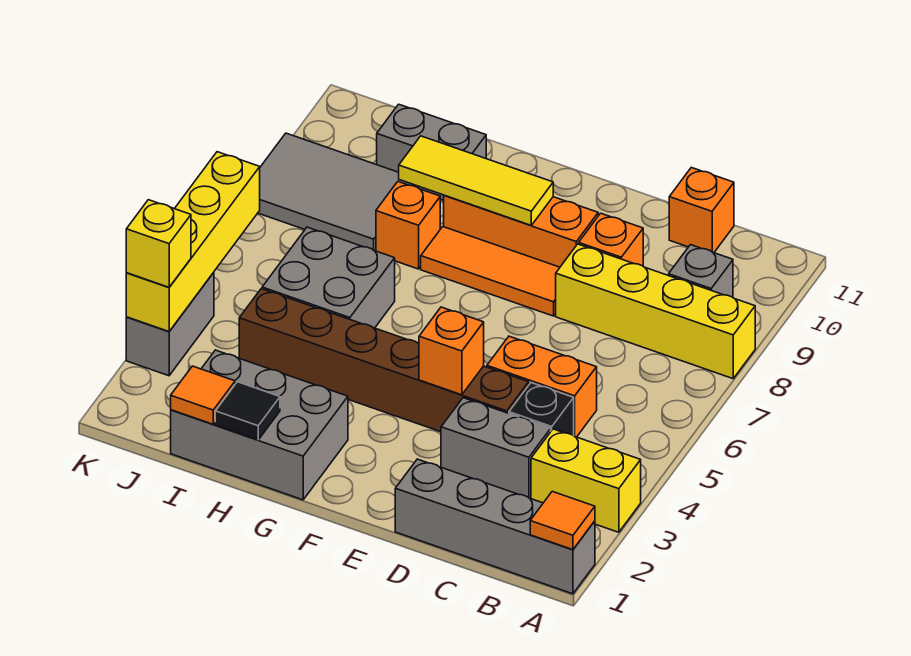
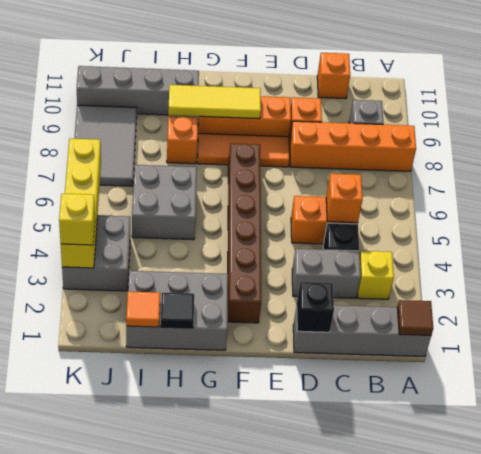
orange tile A1 level 2 -> brown tile A1 level 2
yellow brick A3:B3 level 1 -> yellow brick B3 level 1
yellow brick A8:D8 level 1 -> orange brick A8:D8 level 1
none -> black brick D1 level 2
brown brick D4:I4 level 1 -> brown brick F2:F7 level 1
orange brick E4 level 2 -> orange brick C5 level 2
grey brick H10:I10 level 1 -> grey brick H10:K10 level 1
grey tile I8:K9 level 1 -> grey tile J7:K9 level 1
grey brick K3:K4 level 1 -> grey brick J3:K4 level 1

